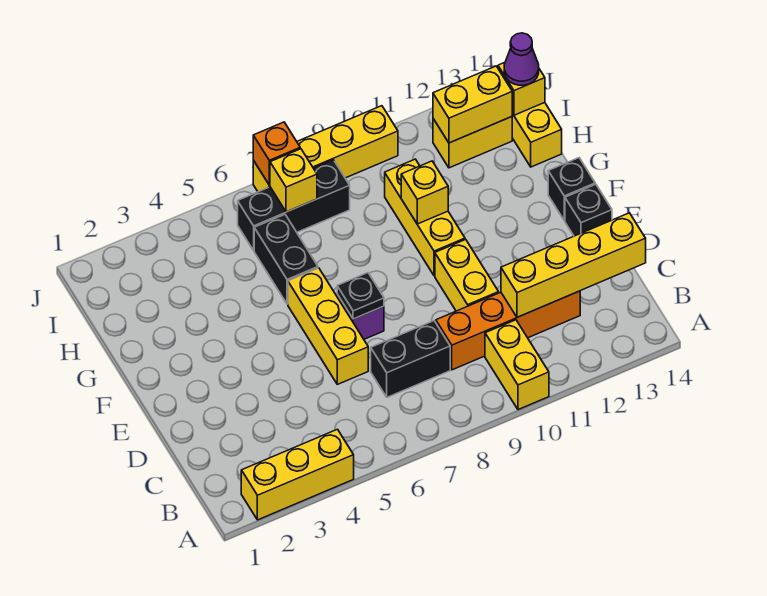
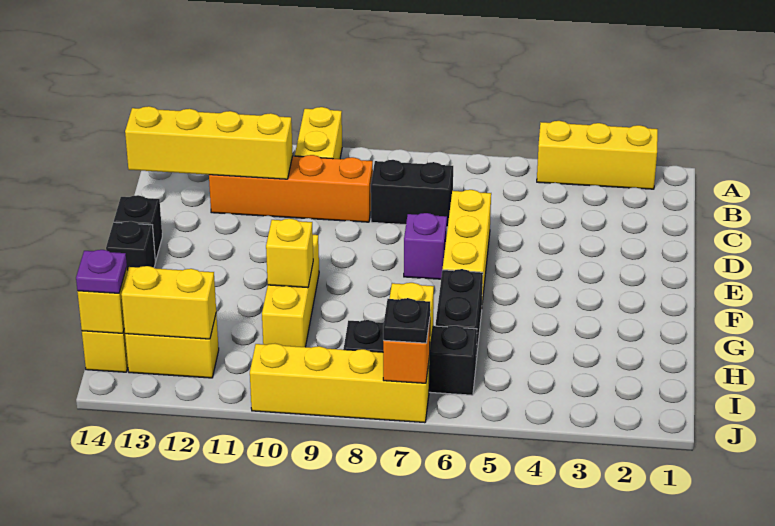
yellow brick D10:E10 level 1 -> none
black plate E7 level 2 -> black plate J7 level 3
purple cone I14 level 3 -> purple plate I14 level 3

